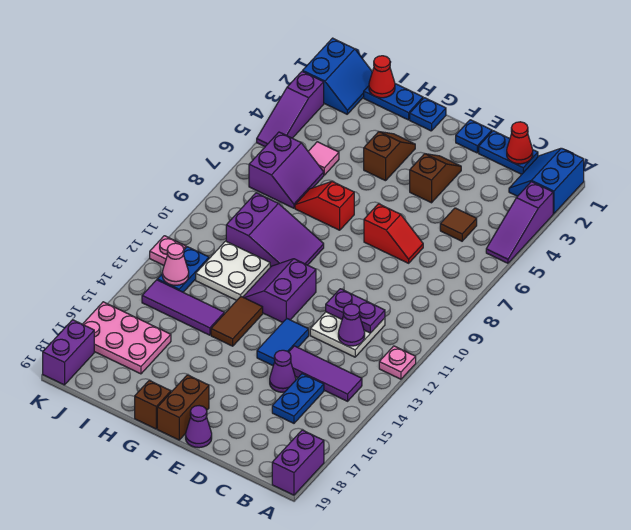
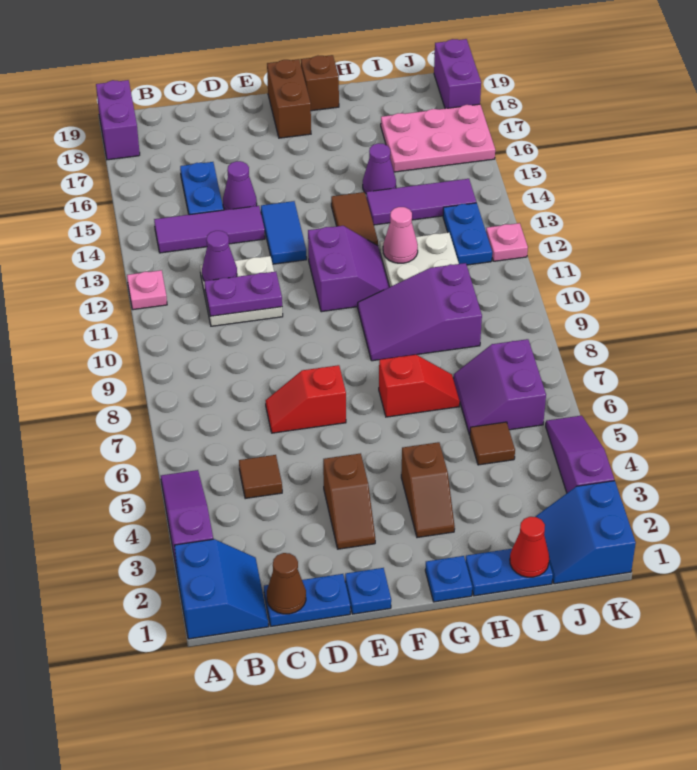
red cone C1 level 2 -> brown cone C1 level 2
purple cone E19 level 1 -> purple cone H15 level 1
pink tile I5 level 1 -> brown tile I5 level 1
pink cone J13 level 2 -> pink cone H12 level 2

